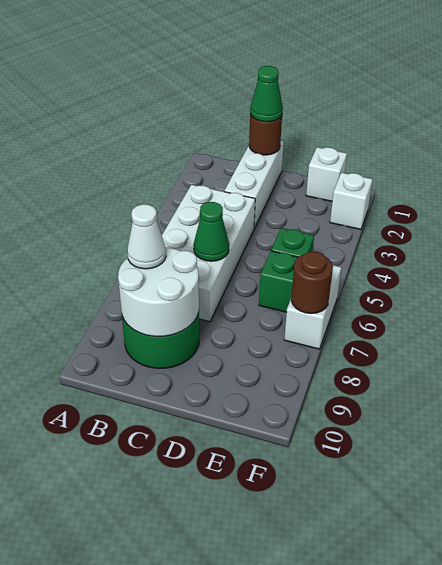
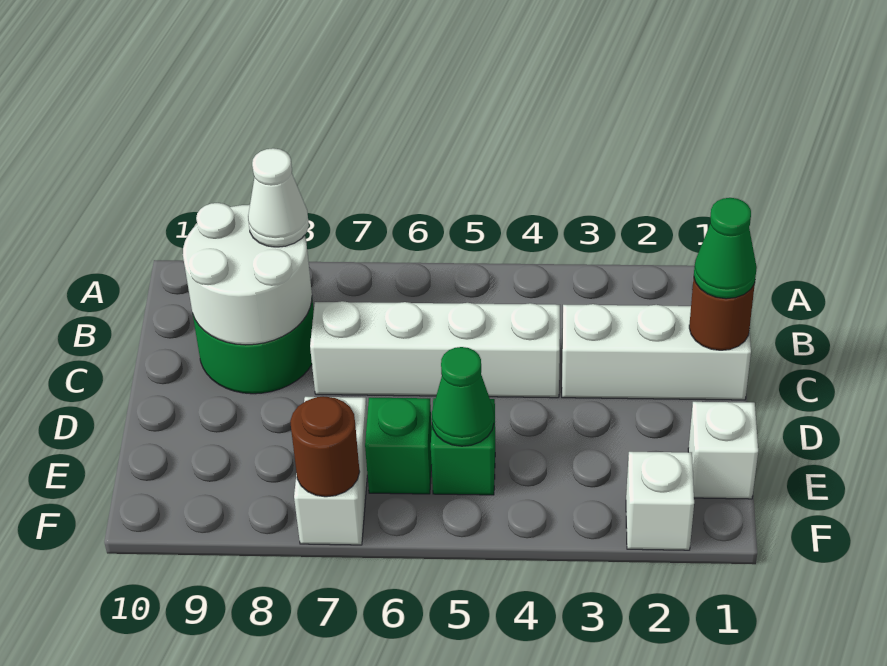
white brick B4:C7 level 1 -> white brick C4:C7 level 1
green cone C6 level 2 -> green cone E5 level 2
white brick F6:F7 level 1 -> white brick E7:F7 level 1

